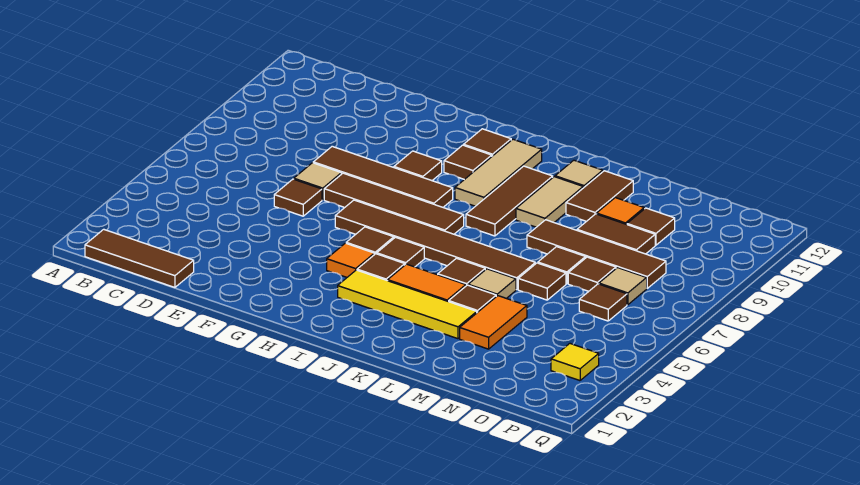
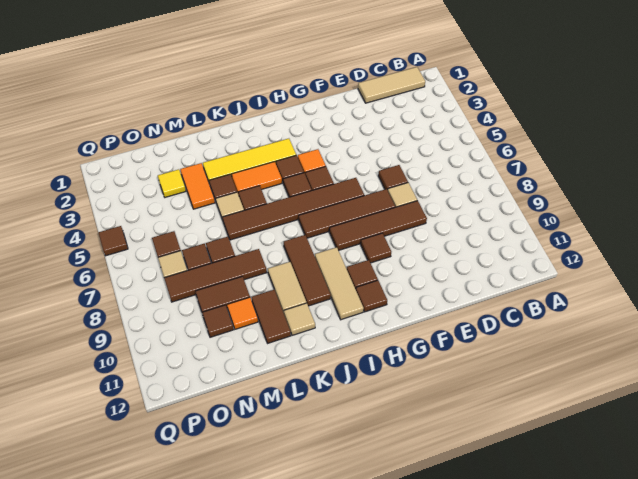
brown tile B1:D1 level 1 -> tan tile B1:D1 level 1
brown tile M6 level 1 -> brown tile Q5 level 1
yellow tile P3 level 1 -> yellow tile N3 level 1

